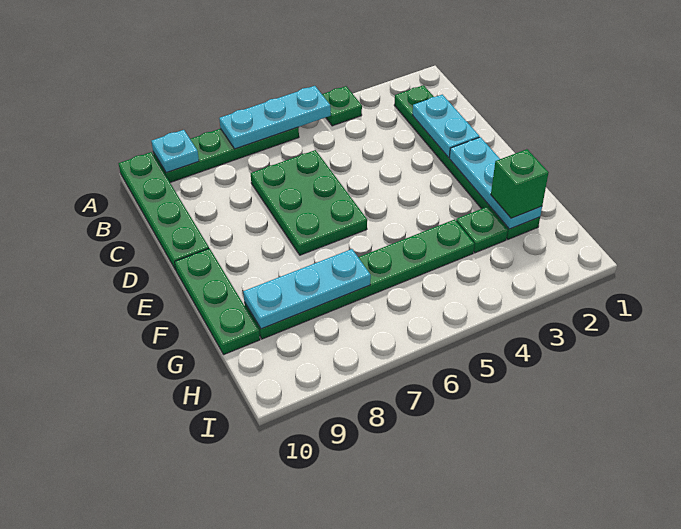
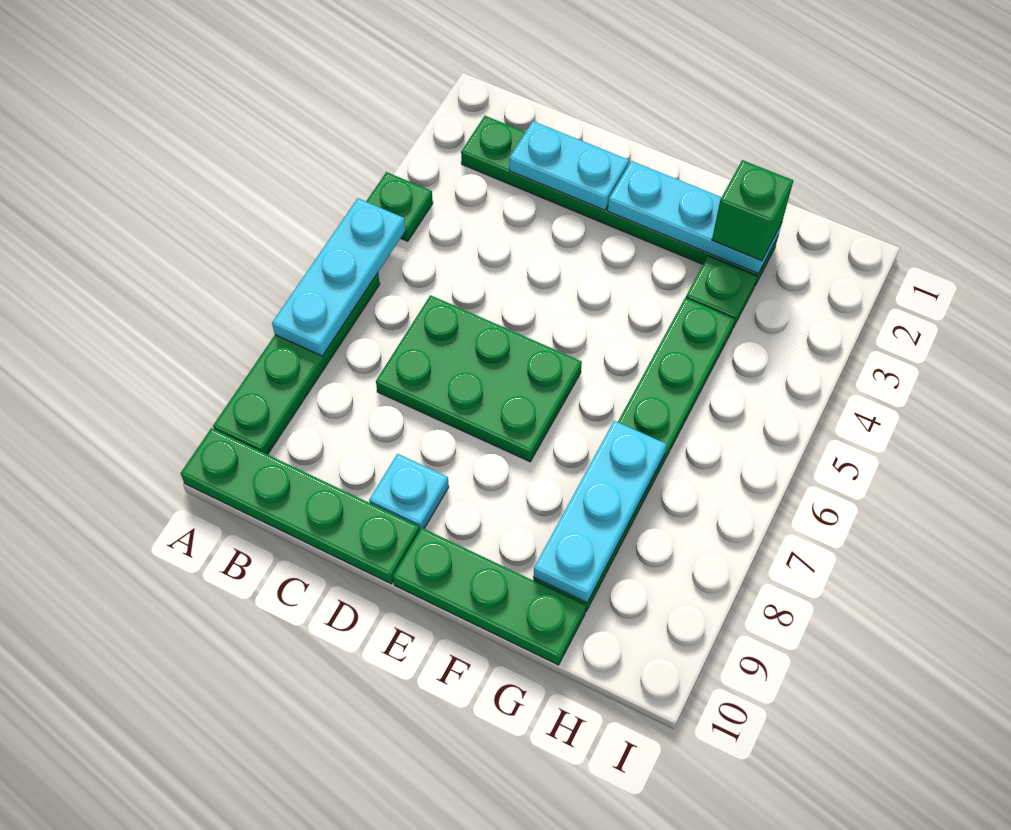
cyan plate A9 level 2 -> cyan plate D9 level 1

